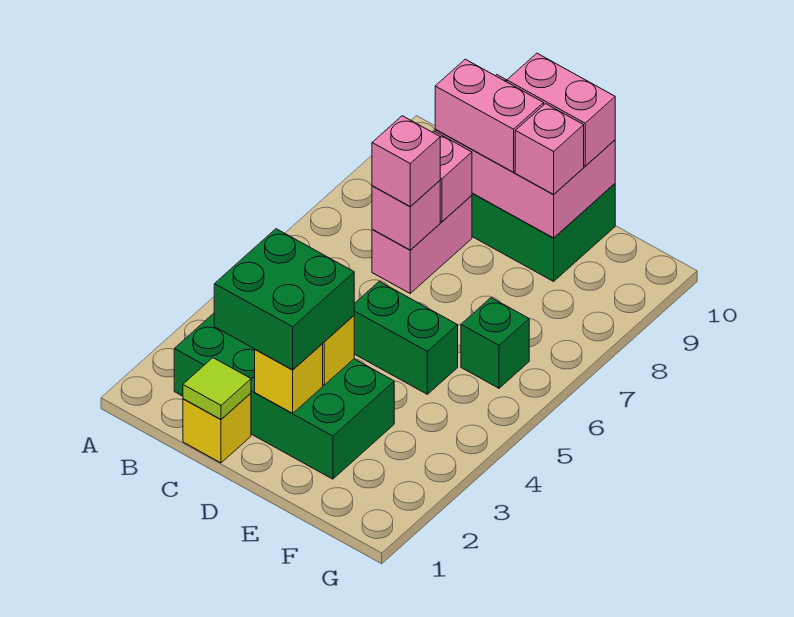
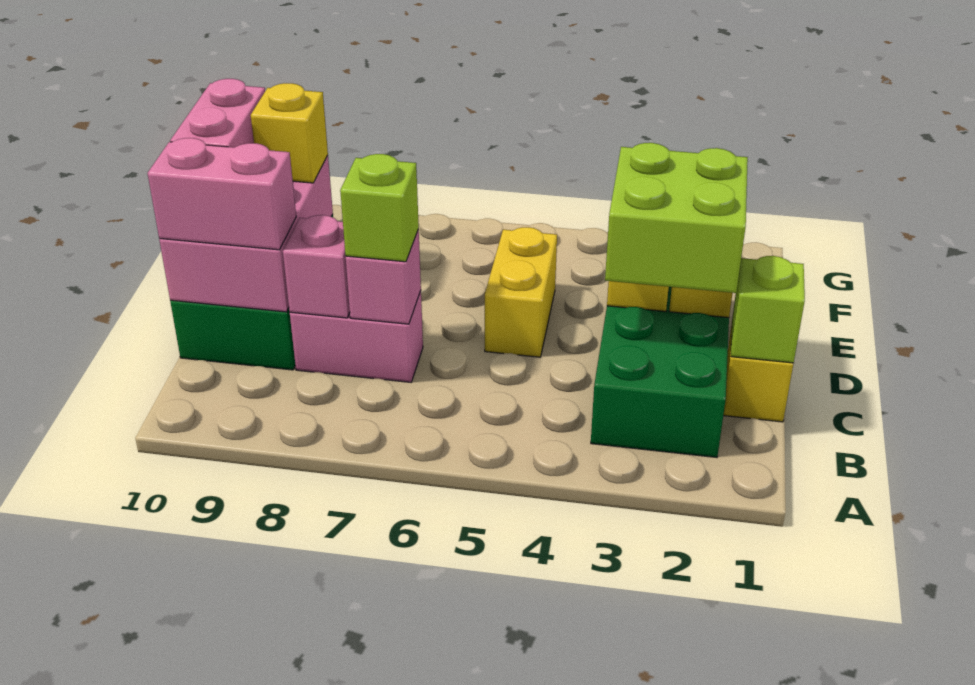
lime tile C1 level 2 -> lime brick C1 level 2
green brick C2:D3 level 3 -> lime brick C2:D3 level 3
pink brick C7 level 3 -> lime brick C7 level 3
pink brick C9:D9 level 3 -> pink brick C9:C10 level 3
green brick D5:E5 level 1 -> yellow brick D5:E5 level 1
pink brick E9 level 3 -> yellow brick E9 level 3
green brick F6 level 1 -> none

